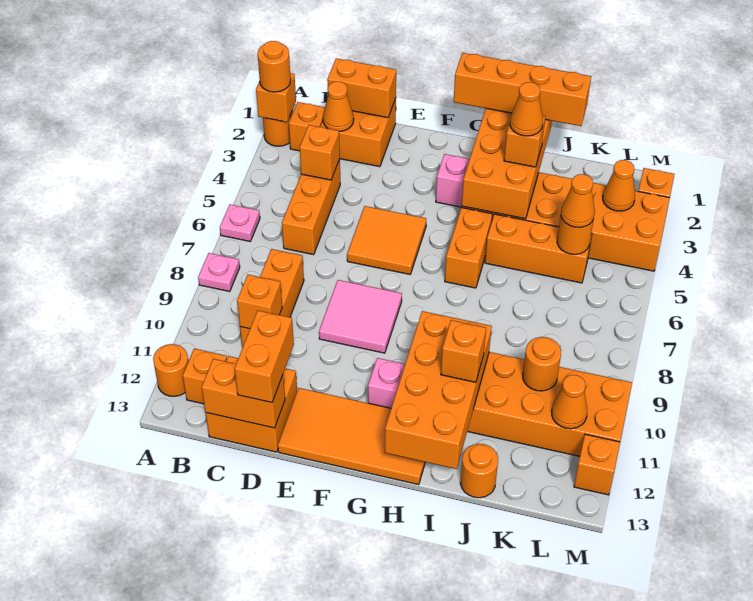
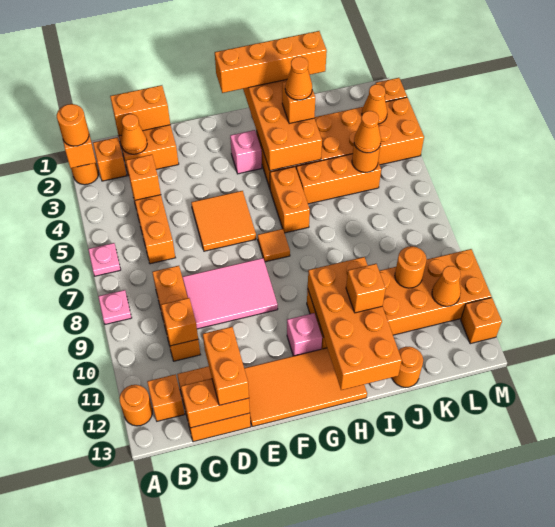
pink tile E8:F9 level 1 -> pink tile D8:F9 level 1
none -> orange tile G7 level 1

